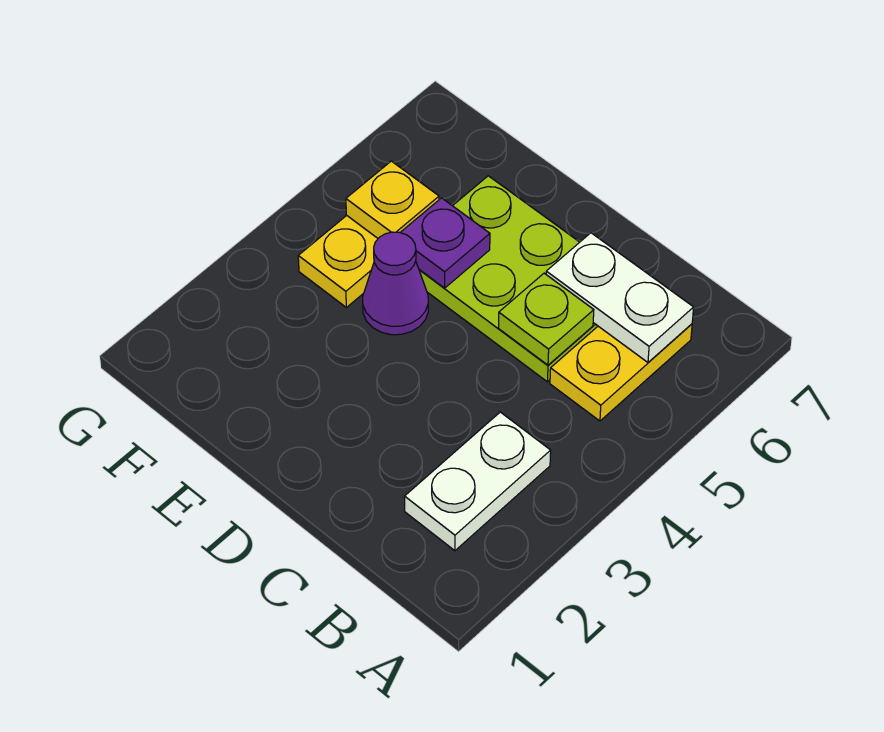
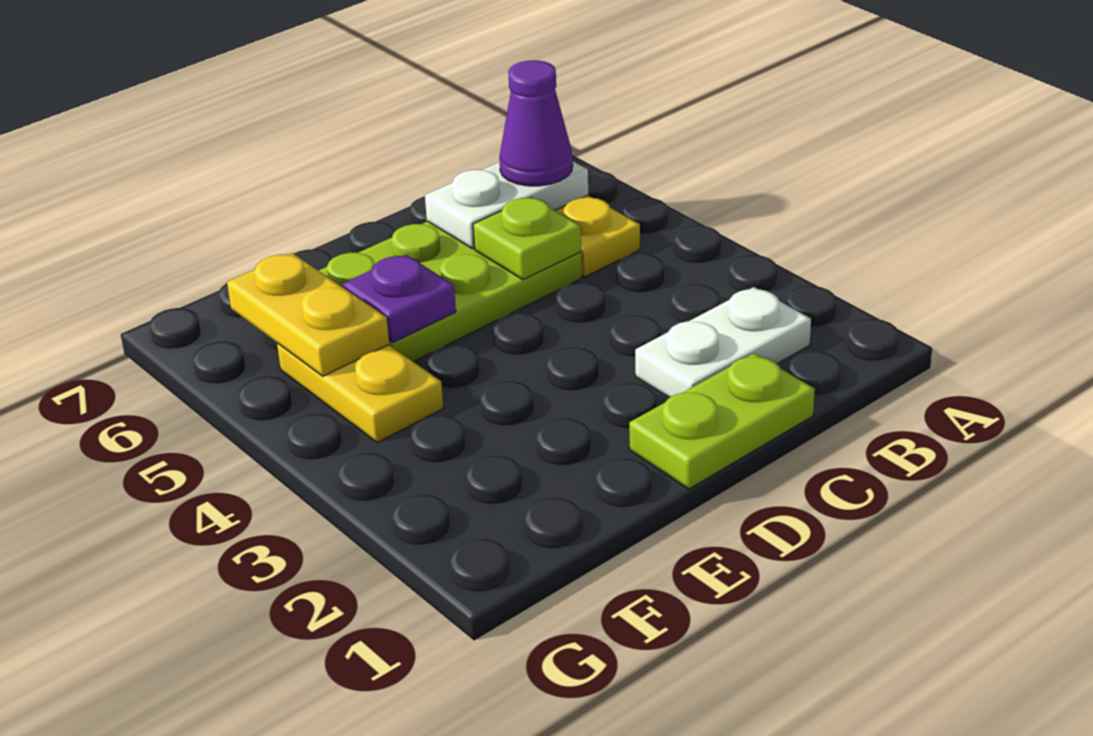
white plate B2:B3 level 1 -> white plate B2:C2 level 1
none -> lime plate C1:D1 level 1
purple cone E4 level 1 -> purple cone B6 level 3
yellow plate F5 level 2 -> yellow plate F5:F6 level 2

